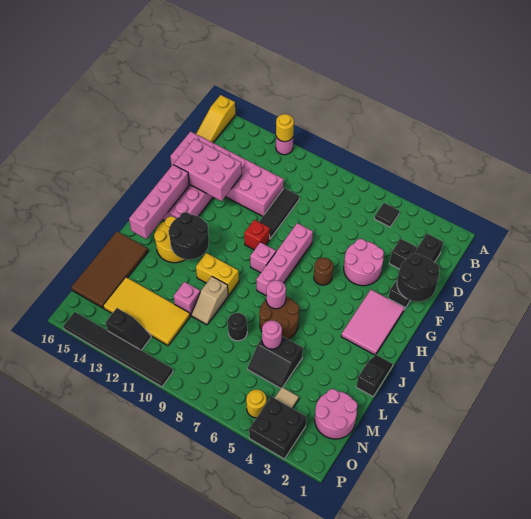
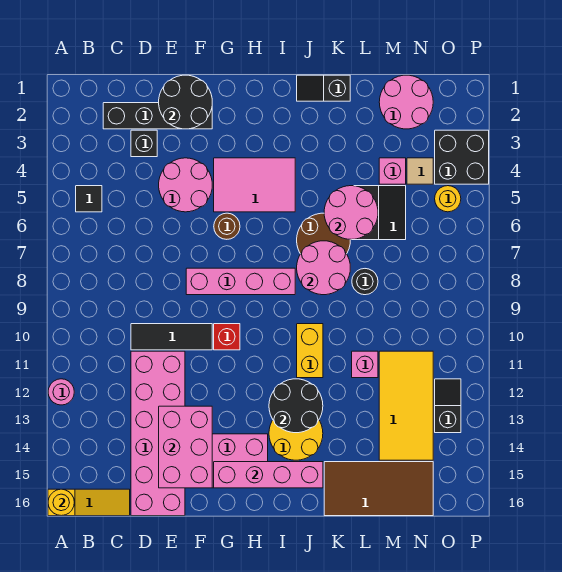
yellow round brick A12 level 2 -> yellow round brick A16 level 2
pink tile G2:I3 level 1 -> pink tile G4:I5 level 1
pink brick H9 level 1 -> pink brick M4 level 1
pink round brick J7 level 2 -> pink round brick J7:K8 level 2
tan slope K10:L10 level 1 top K -> none
pink round brick L6 level 2 -> pink round brick K5:L6 level 2
black tile P10:P15 level 1 -> none

